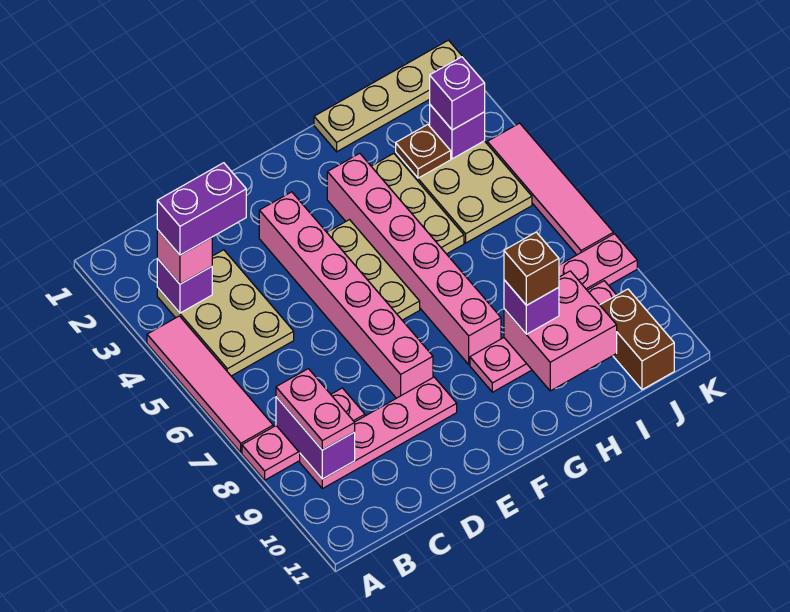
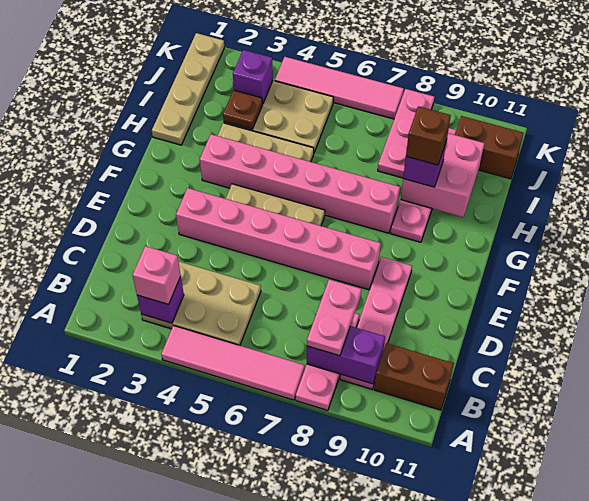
purple brick B3:C3 level 4 -> none
pink plate B8:B9 level 3 -> pink plate B8:C8 level 3
none -> brown brick B10:B11 level 1
purple brick J3 level 3 -> none

